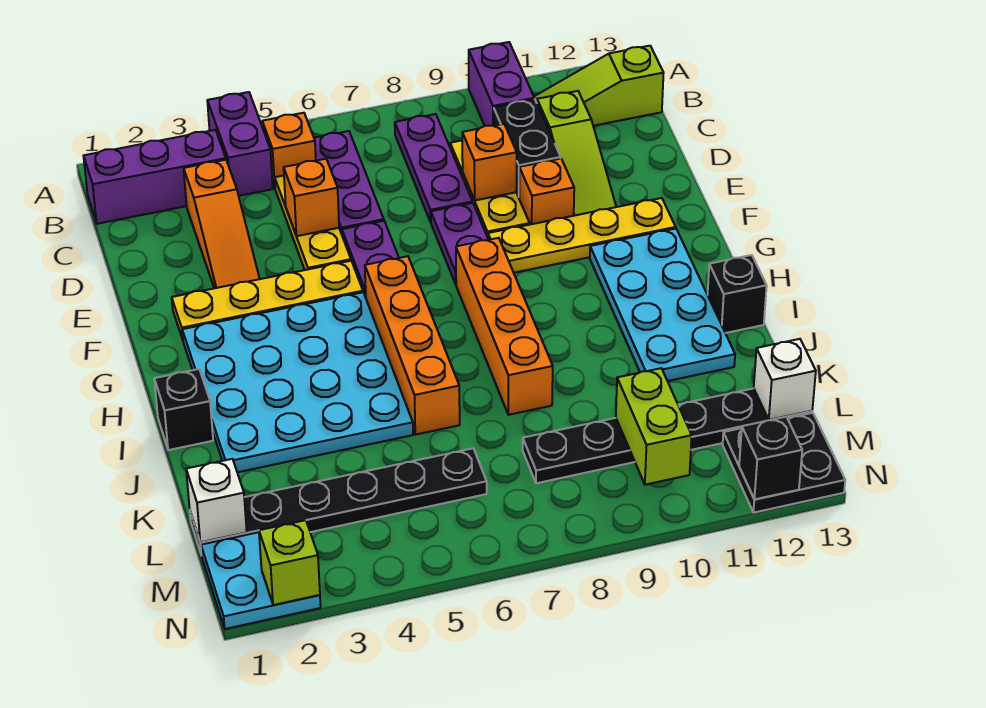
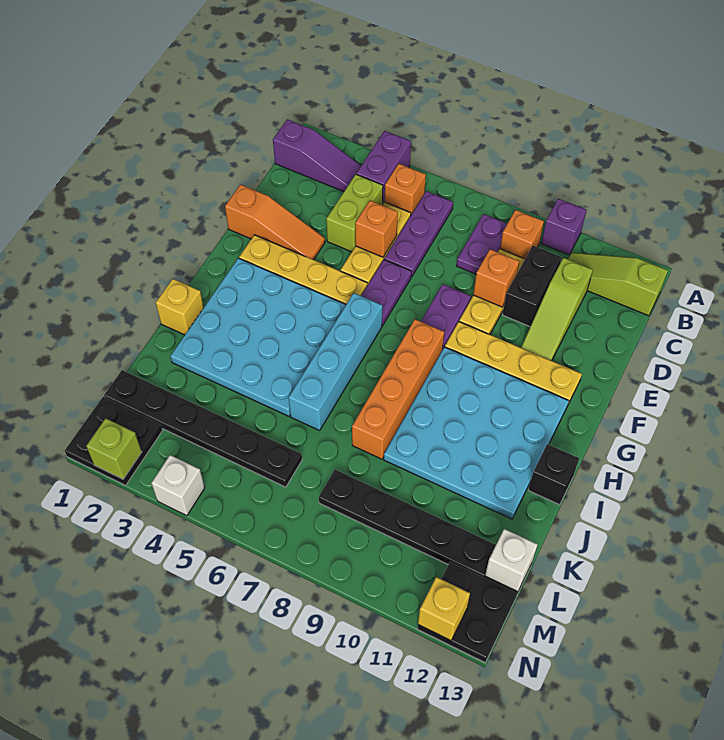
purple brick A10:B10 level 1 -> purple brick A10 level 1
purple brick B1:B3 level 1 -> purple slope B1:B3 level 1 top 1
purple plate B8:D8 level 1 -> purple plate B8:C8 level 1
orange slope C3:E3 level 1 top C -> orange slope E1:E3 level 1 top 1
orange brick E10 level 1 -> orange brick B9 level 1
orange brick G6:J6 level 1 -> cyan brick G6:J6 level 1
cyan plate G11:J12 level 1 -> cyan plate G9:J12 level 1
black brick I1 level 1 -> yellow brick I1 level 1
white brick L1 level 2 -> white brick N4 level 1
lime brick L10:M10 level 2 -> lime brick C4:D4 level 1
cyan plate M1:N2 level 1 -> black plate M1:N2 level 1
black brick N12 level 2 -> yellow brick N12 level 2

